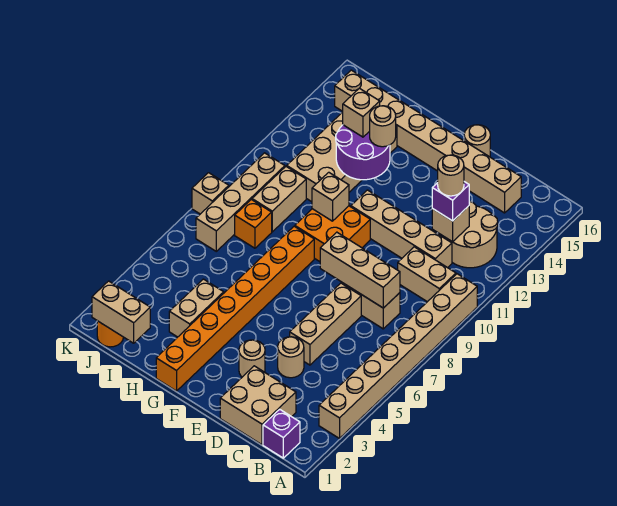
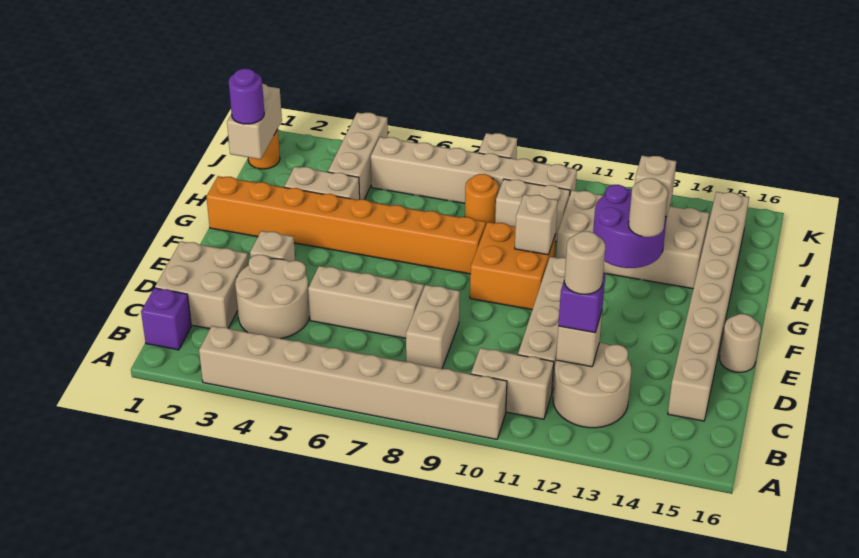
tan brick B10:C10 level 1 -> tan brick B10:B11 level 1
tan brick C8:E8 level 2 -> tan brick I4:K4 level 1
tan round brick D4 level 1 -> tan round brick C3:D4 level 1
tan round brick E3 level 1 -> tan brick E3 level 1
none -> purple round brick I1 level 3
orange brick I8 level 1 -> orange round brick I8 level 1
tan brick J7:J10 level 1 -> tan brick J5:J10 level 1

